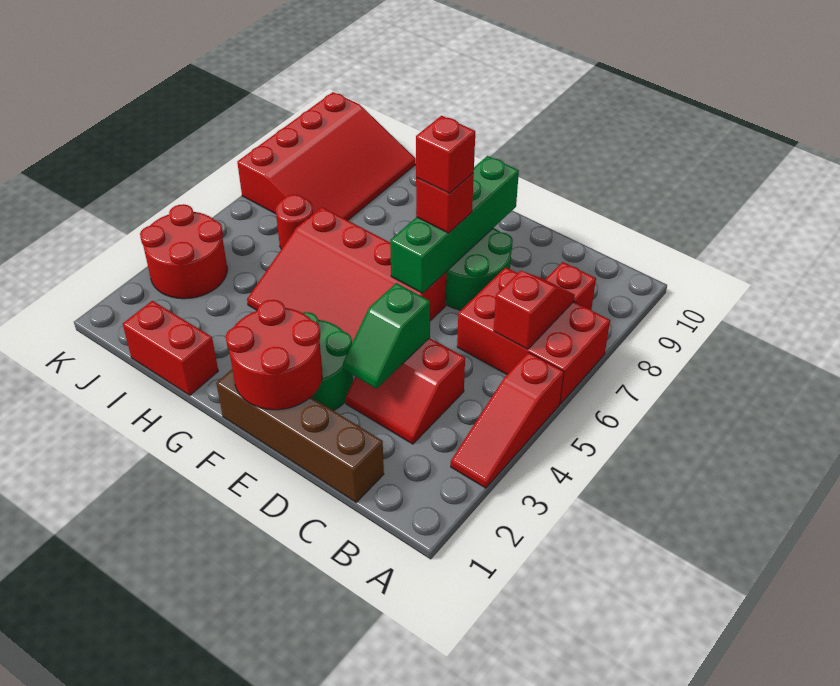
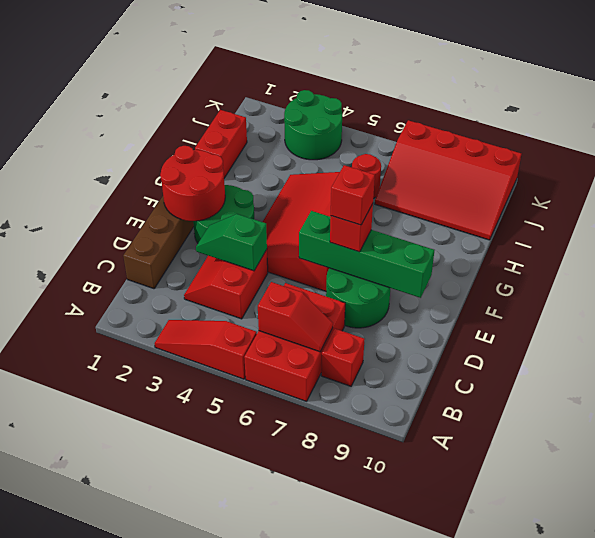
red round brick J3:K4 level 1 -> green round brick J3:K4 level 1

